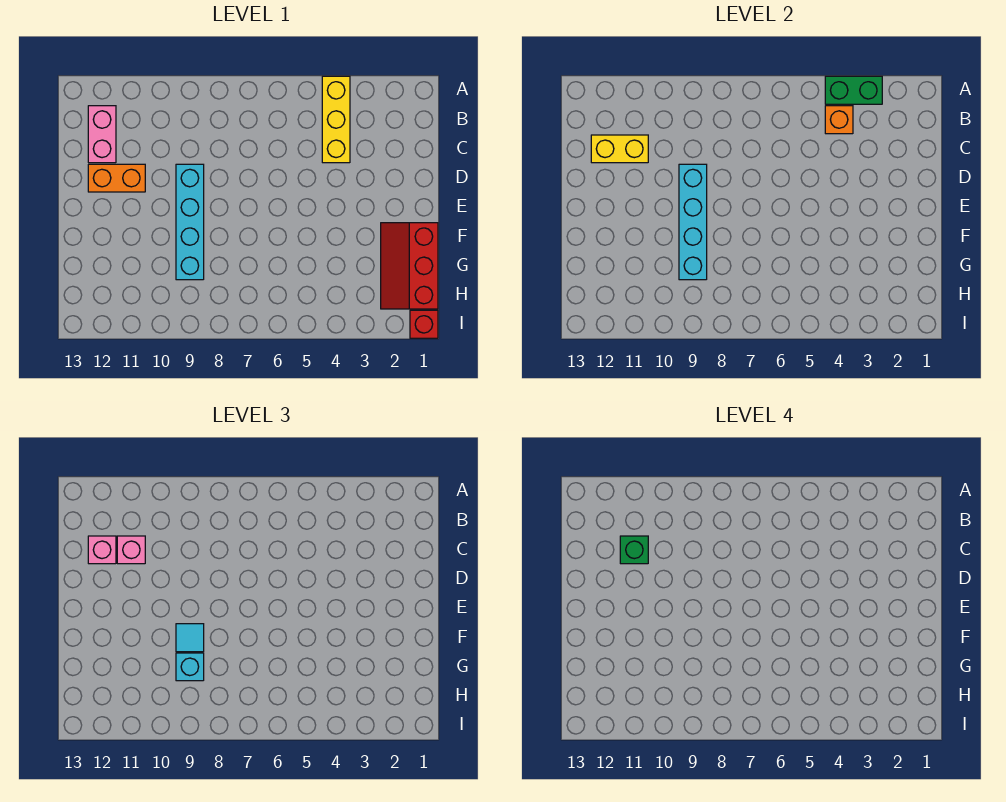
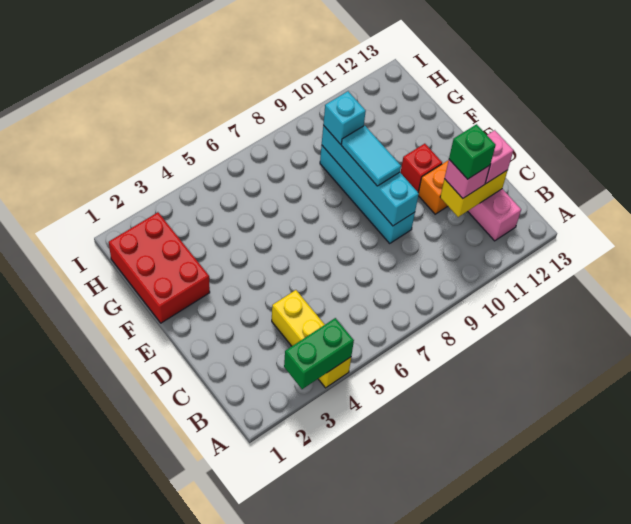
orange brick B4 level 2 -> none
red slope F1:H2 level 1 top 1 -> red brick F1:H2 level 1
cyan tile F9 level 3 -> cyan tile E9:F9 level 3
red brick I1 level 1 -> red brick E11 level 1

